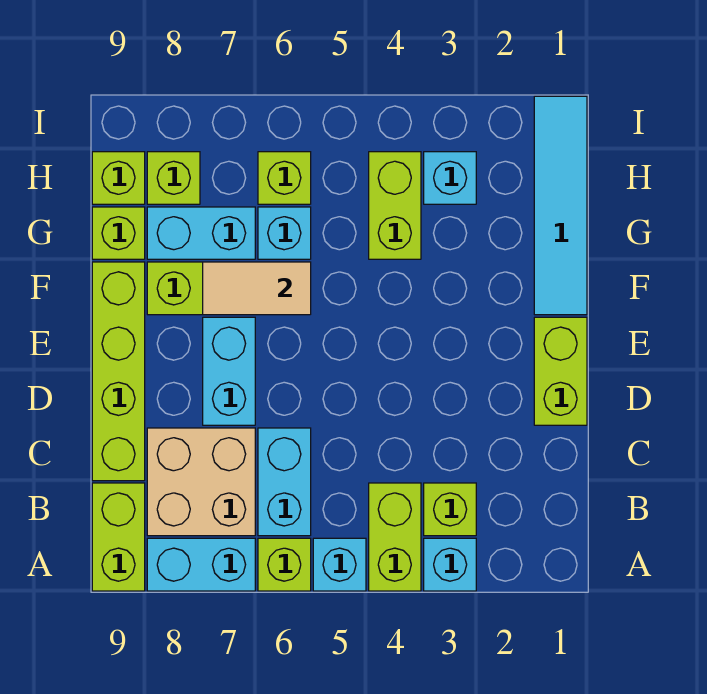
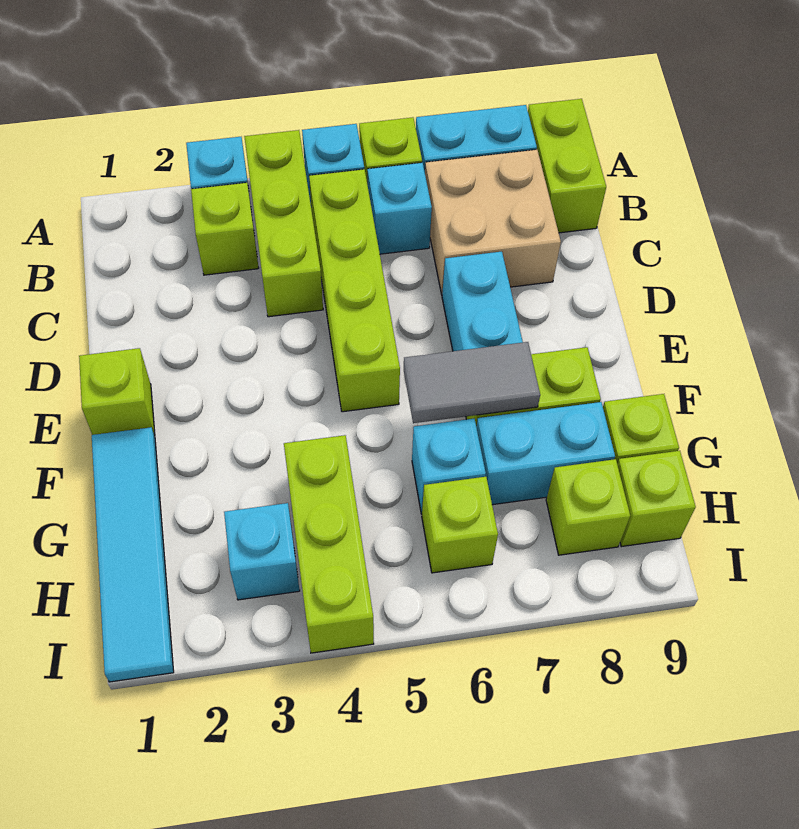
lime brick A4:B4 level 1 -> lime brick A4:C4 level 1
cyan brick B6:C6 level 1 -> cyan brick B6 level 1
lime brick C9:F9 level 1 -> lime brick B5:E5 level 1
lime brick D1:E1 level 1 -> lime brick E1 level 1
tan tile F6:F7 level 2 -> grey tile F6:F7 level 2
lime brick G4:H4 level 1 -> lime brick G4:I4 level 1

